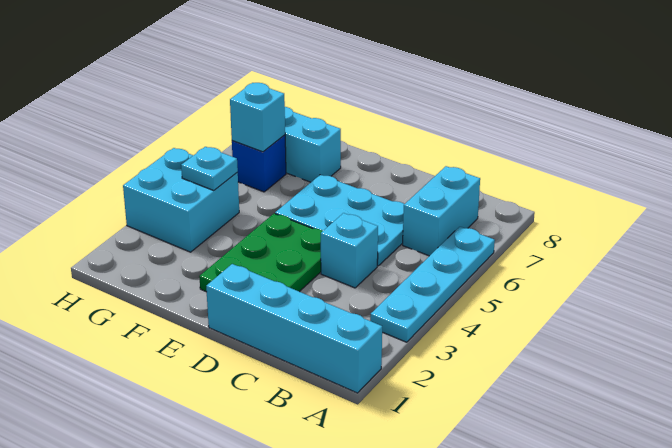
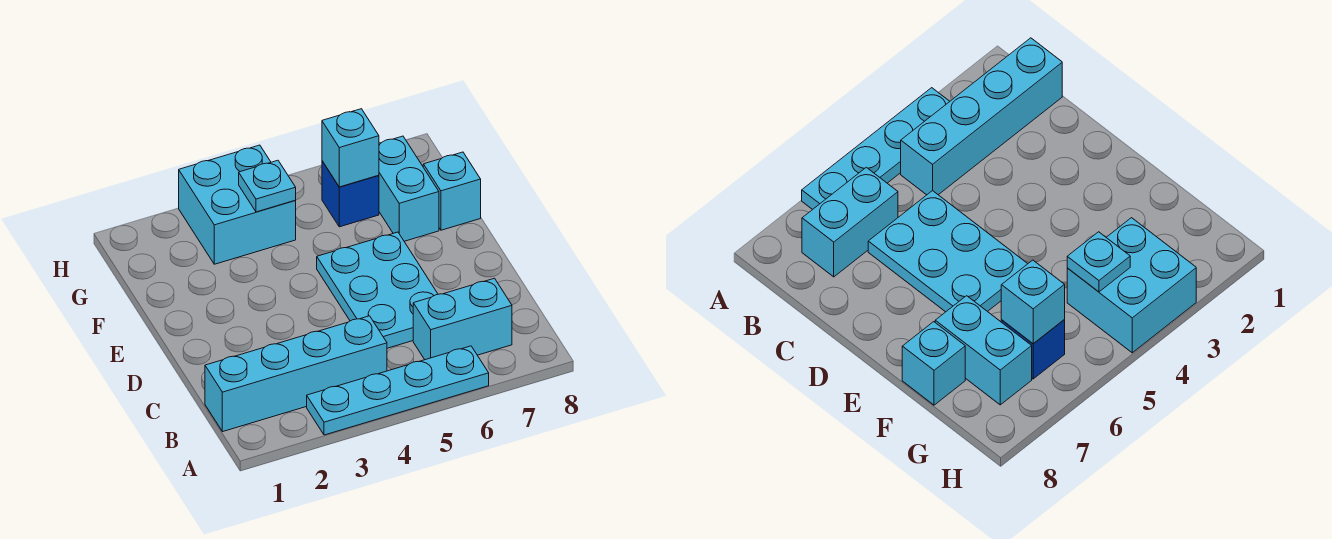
cyan brick A1:D1 level 1 -> cyan brick B1:B4 level 1
cyan brick C4 level 1 -> cyan brick F8 level 1
green plate D2:E4 level 1 -> none

